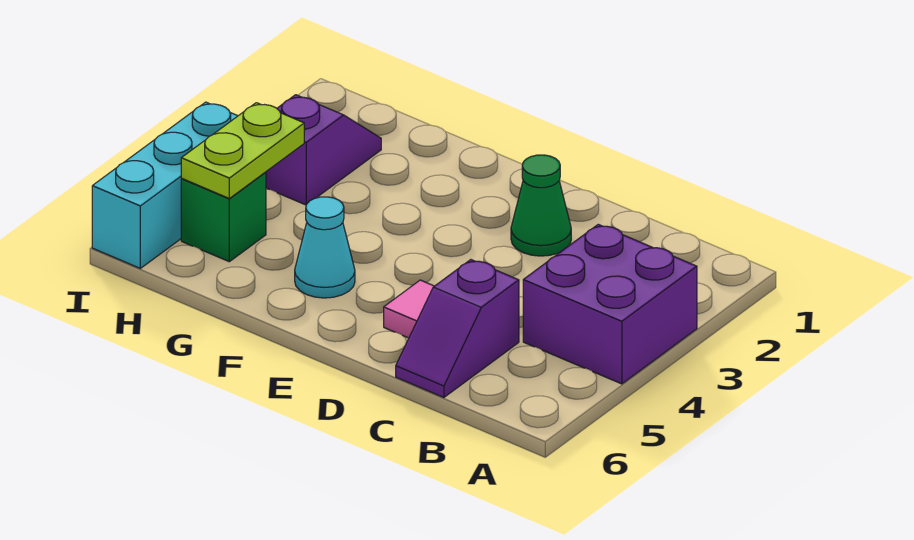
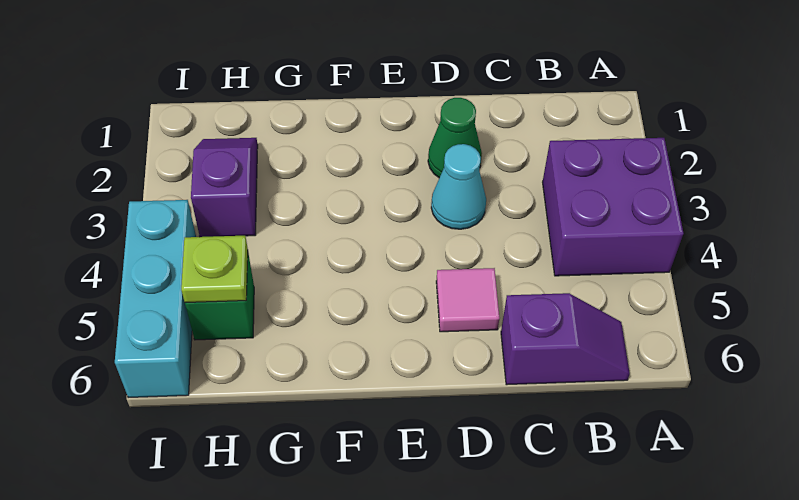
purple slope C5:C6 level 1 top 5 -> purple slope B6:C6 level 1 top C
cyan cone F5 level 1 -> cyan cone D3 level 1
lime plate H4:H5 level 2 -> lime plate H5 level 2

